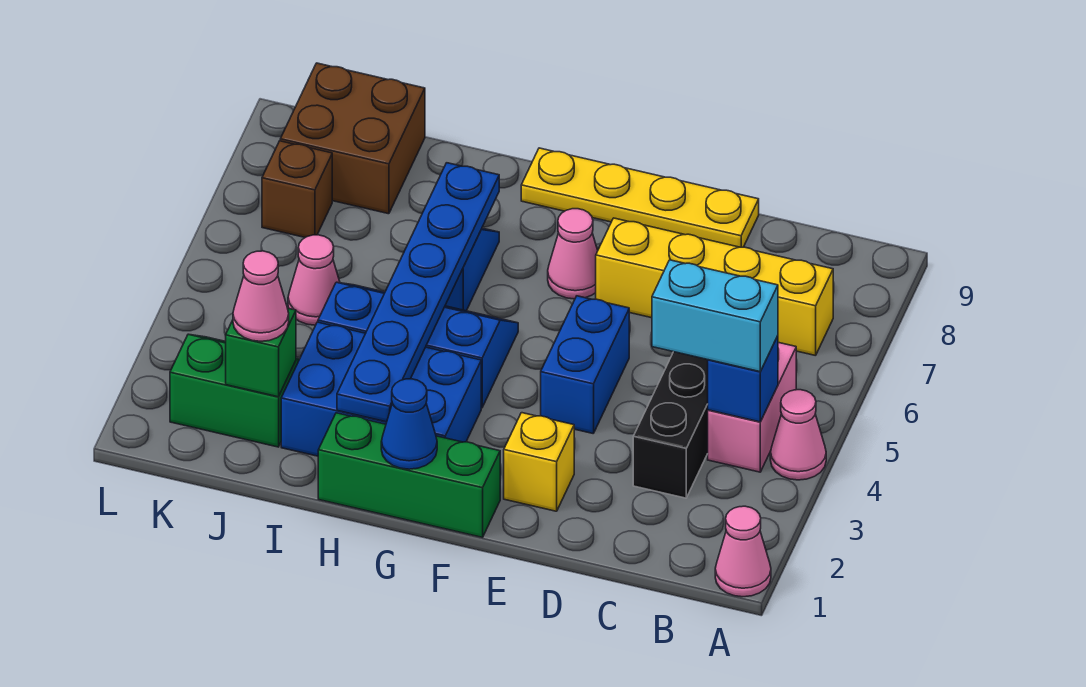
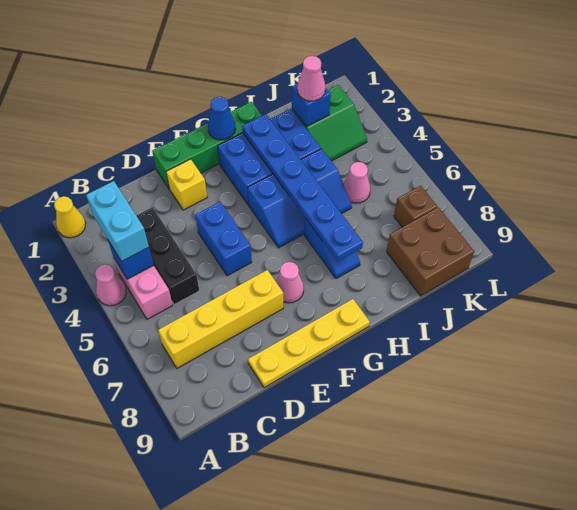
pink cone A1 level 1 -> yellow cone A1 level 1
cyan brick B4:C4 level 3 -> cyan brick B3:B4 level 3
green brick F1:H1 level 1 -> green brick E1:H1 level 1
green brick J2 level 2 -> blue brick J2 level 2

